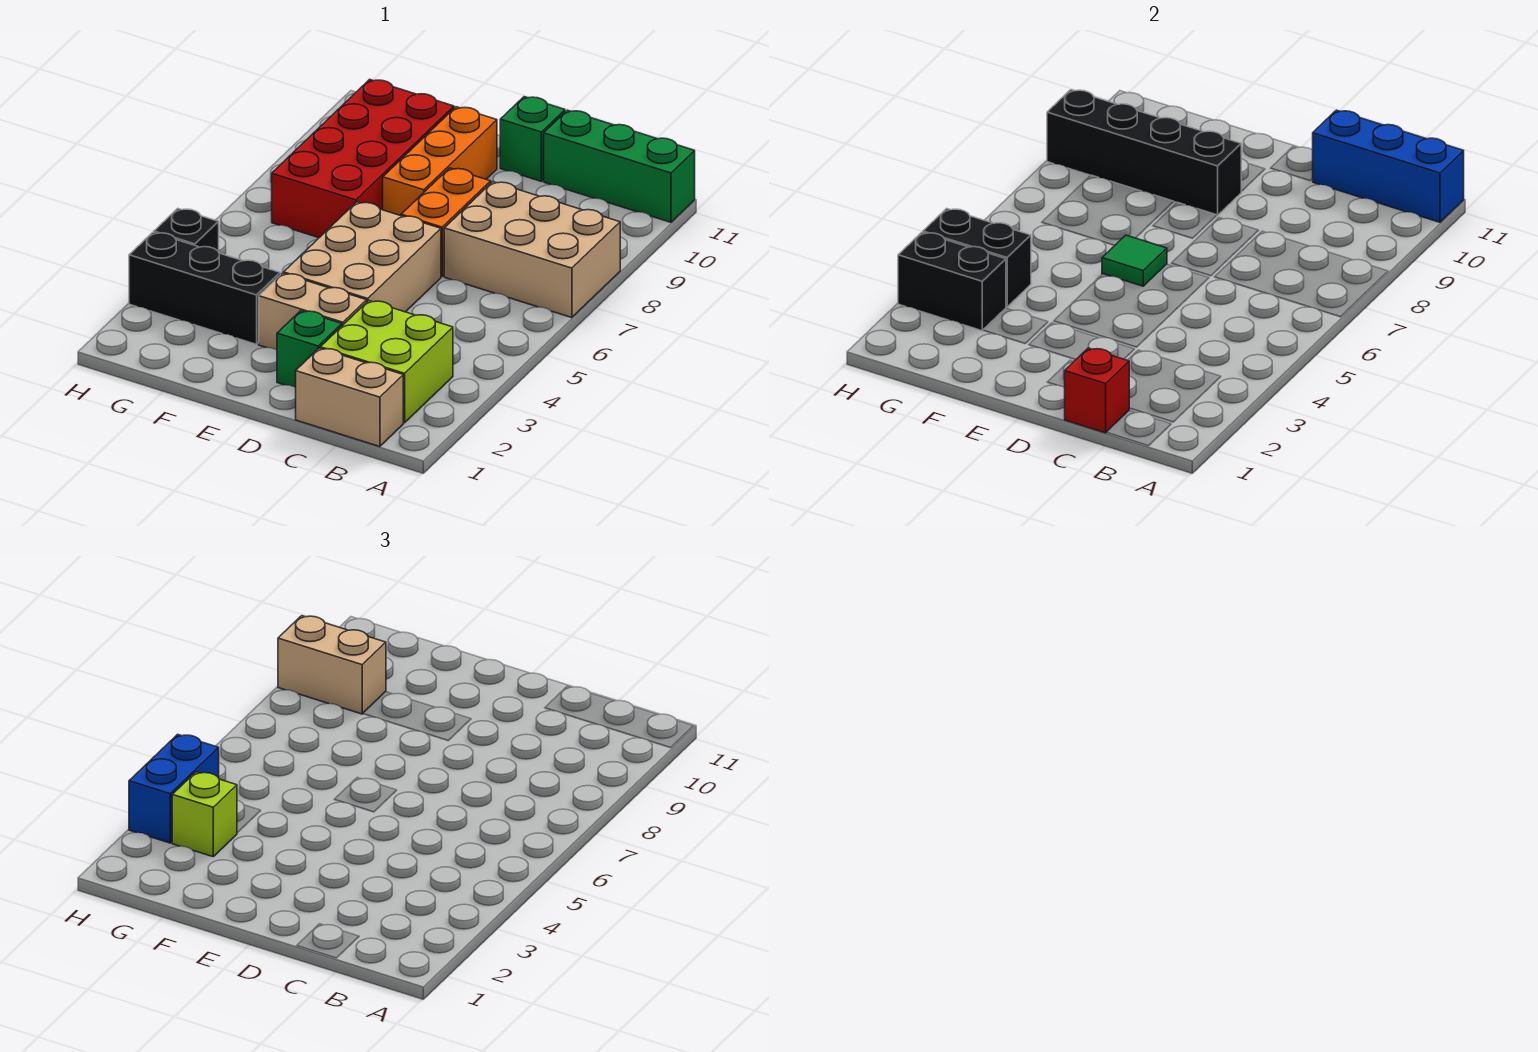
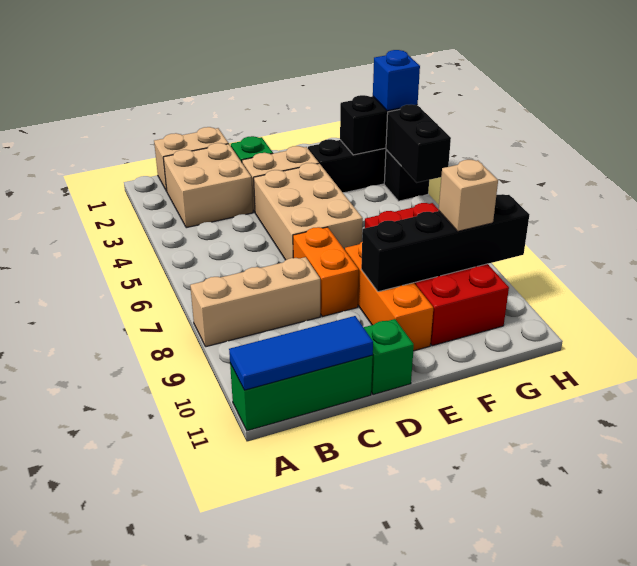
tan brick A7:C8 level 1 -> tan brick A8:C8 level 1
blue brick A11:C11 level 2 -> blue tile A11:C11 level 2
lime brick B2:C3 level 1 -> tan brick B2:C3 level 1
red brick C1 level 2 -> none
green tile E6 level 2 -> none
lime brick G3 level 3 -> none
black brick G4:H4 level 2 -> black brick H4:H5 level 2
tan brick G9:H9 level 3 -> tan brick G9 level 3
blue brick H3:H4 level 3 -> blue brick H3 level 3

